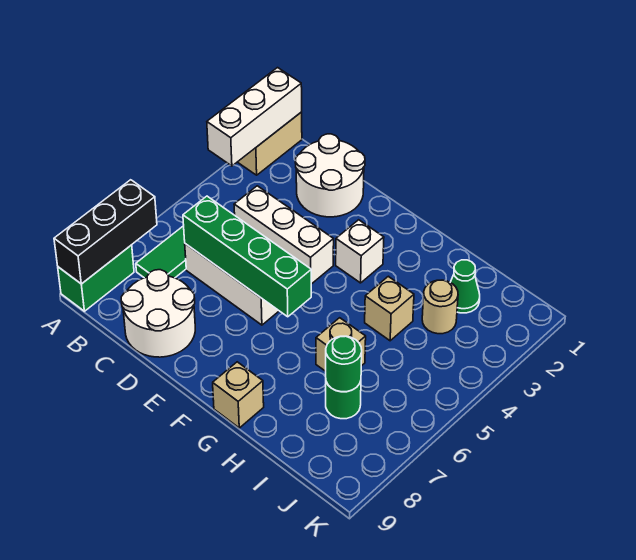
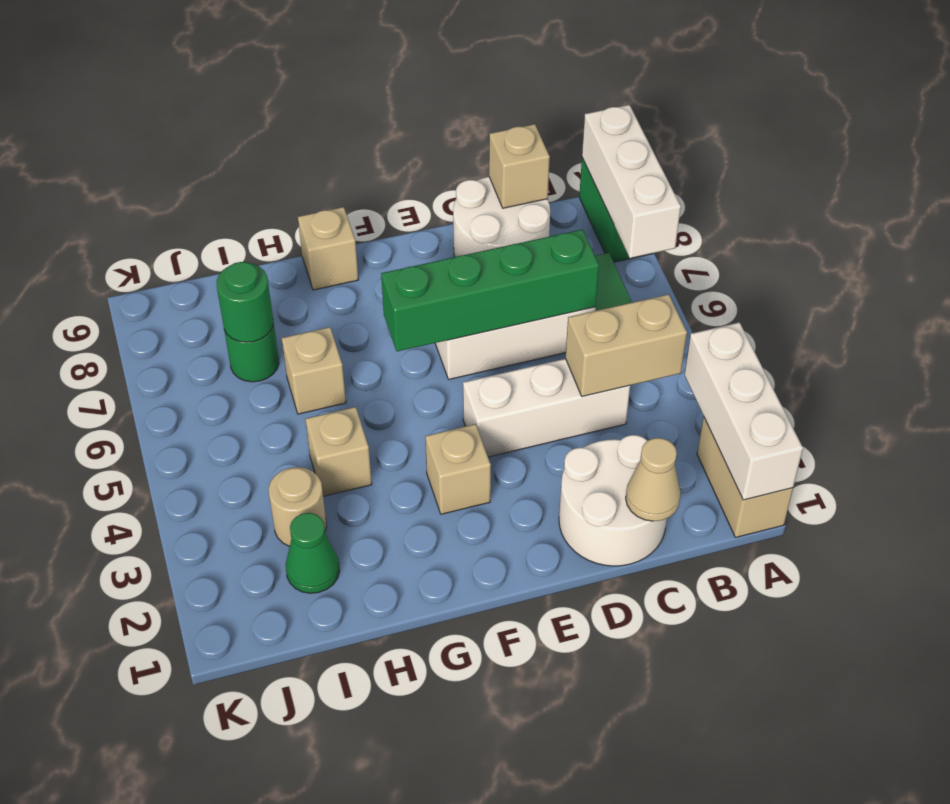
black brick A7:A9 level 2 -> white brick A7:A9 level 2
none -> tan brick B4:C4 level 2
none -> tan cone C1 level 2
none -> tan brick C9 level 2
white brick F3 level 1 -> tan brick F3 level 1

